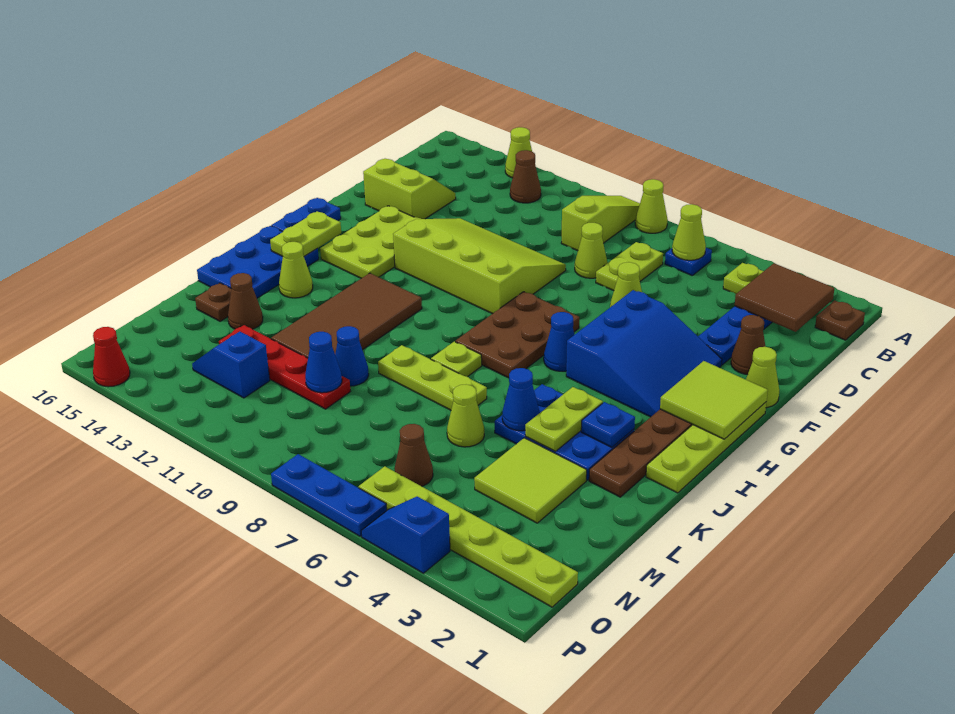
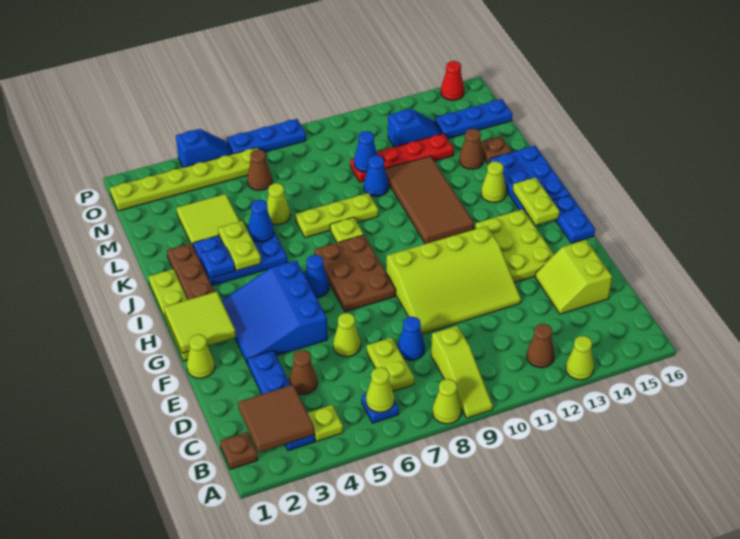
lime cone D8 level 1 -> blue cone D8 level 1
lime slope D14:E15 level 1 top E -> lime slope D14:E15 level 1 top 15
brown cone E2 level 1 -> brown cone D4 level 1
none -> blue plate N14:N16 level 1

